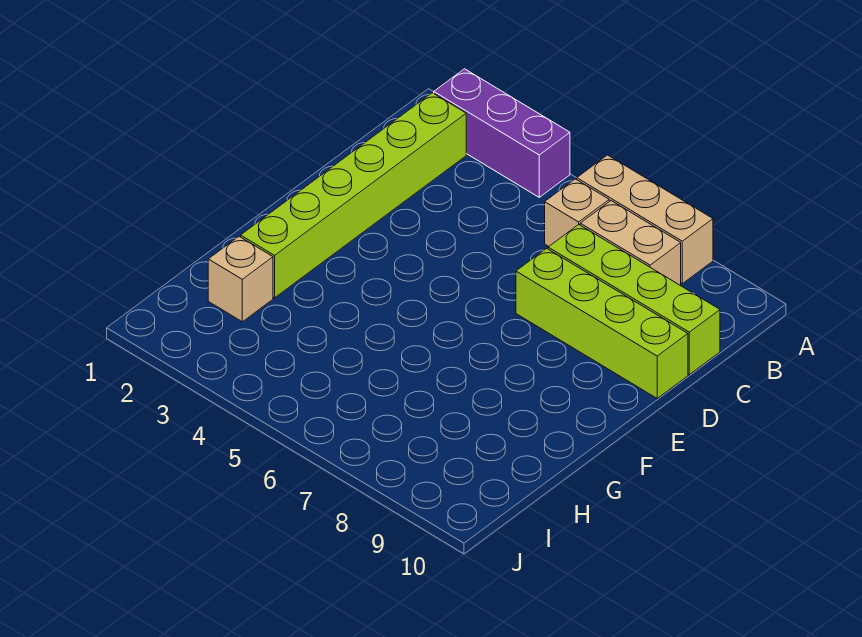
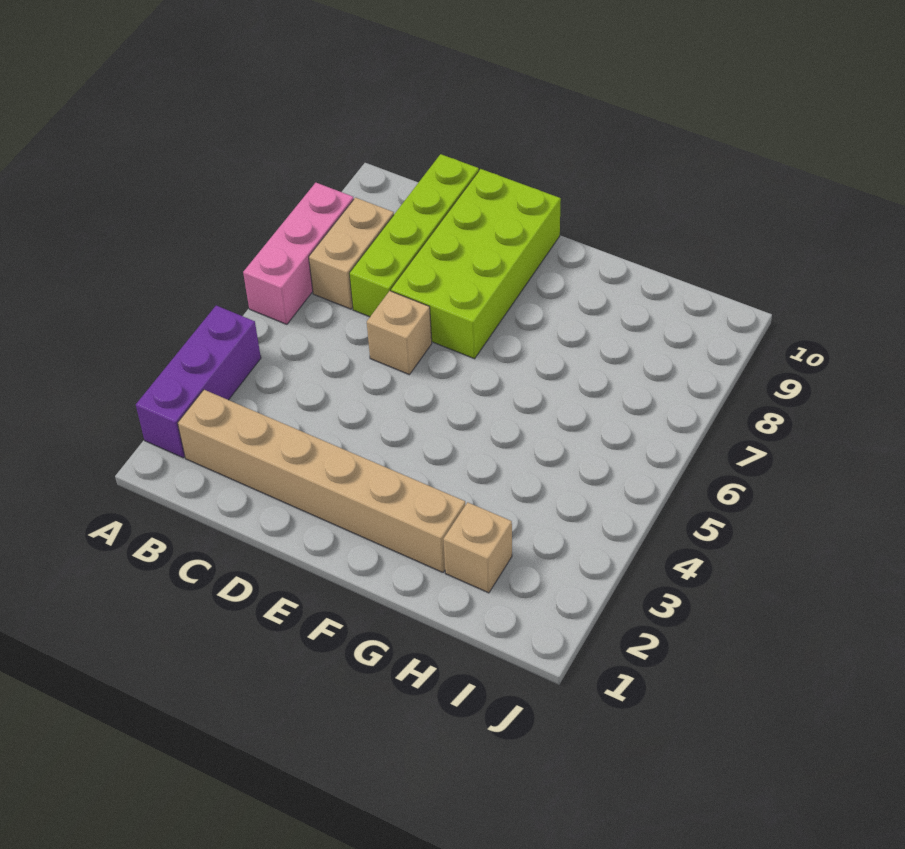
tan brick A6:A8 level 1 -> pink brick A6:A8 level 1
lime brick B2:G2 level 1 -> tan brick B2:G2 level 1
tan brick B6 level 1 -> tan brick D6 level 1
lime brick D7:D10 level 1 -> lime brick D7:E10 level 1

